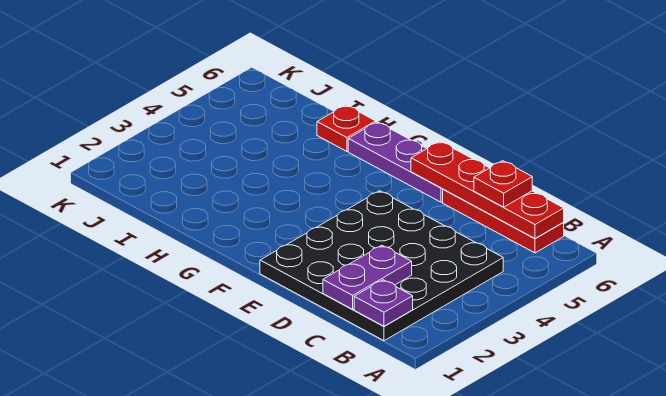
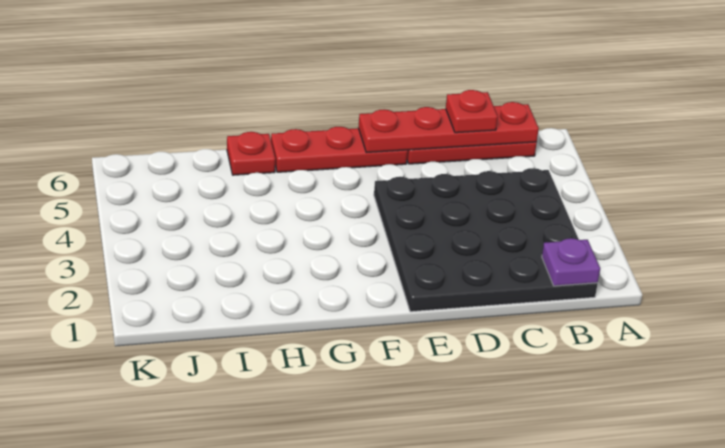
purple plate C1:C2 level 2 -> none
purple plate E6:G6 level 1 -> red plate E6:G6 level 1

